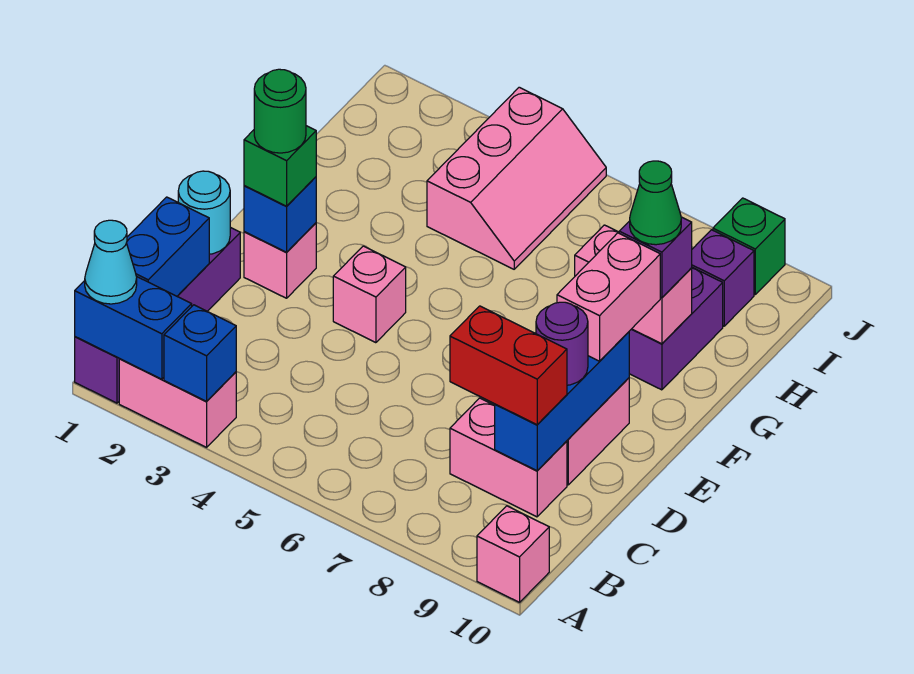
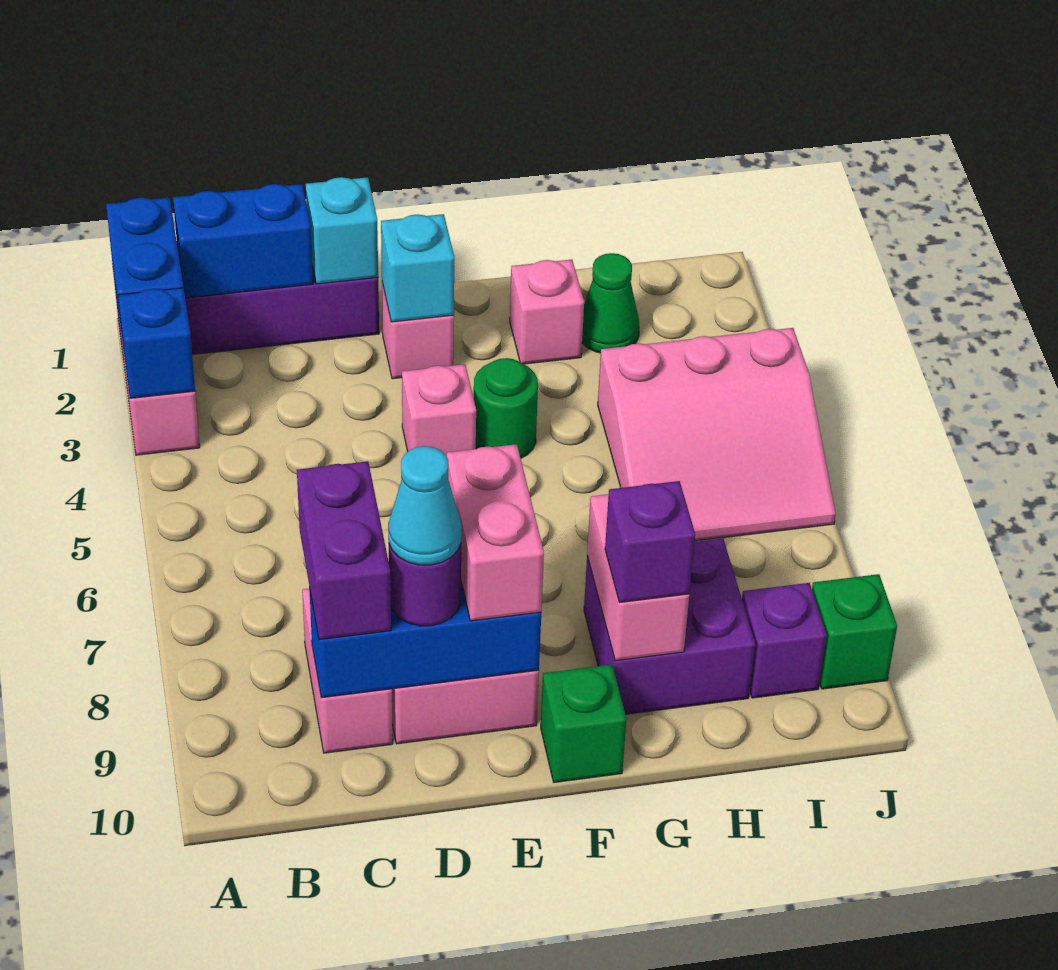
cyan cone A1 level 3 -> cyan cone D9 level 4
pink brick A10 level 1 -> pink brick G2 level 1
red brick C8:C9 level 3 -> purple brick C8:C9 level 3
cyan round brick D1 level 2 -> cyan brick D1 level 2
blue brick E2 level 2 -> cyan brick E2 level 2
green brick E2 level 3 -> green brick F10 level 1
green round brick E2 level 4 -> green round brick F4 level 1
pink brick E9:F9 level 3 -> pink brick E8:E9 level 3
green cone G9 level 4 -> green cone H2 level 1
pink slope H4:J5 level 1 top 4 -> pink slope H4:J6 level 1 top 4

